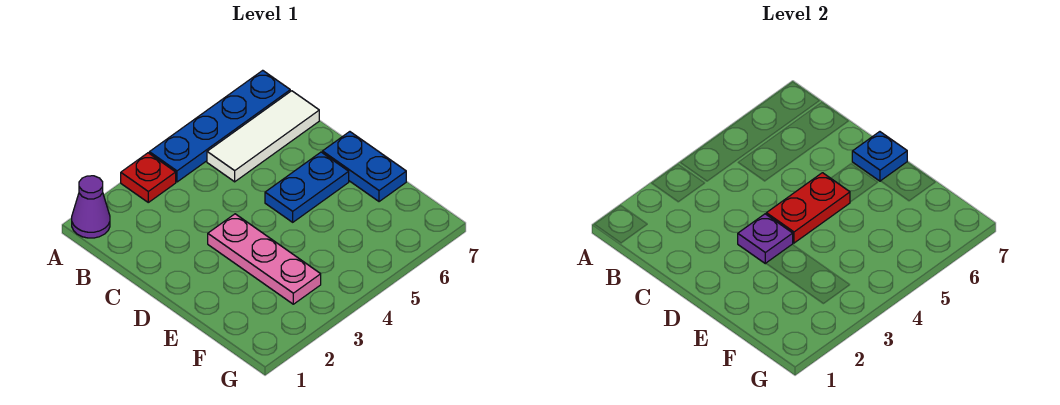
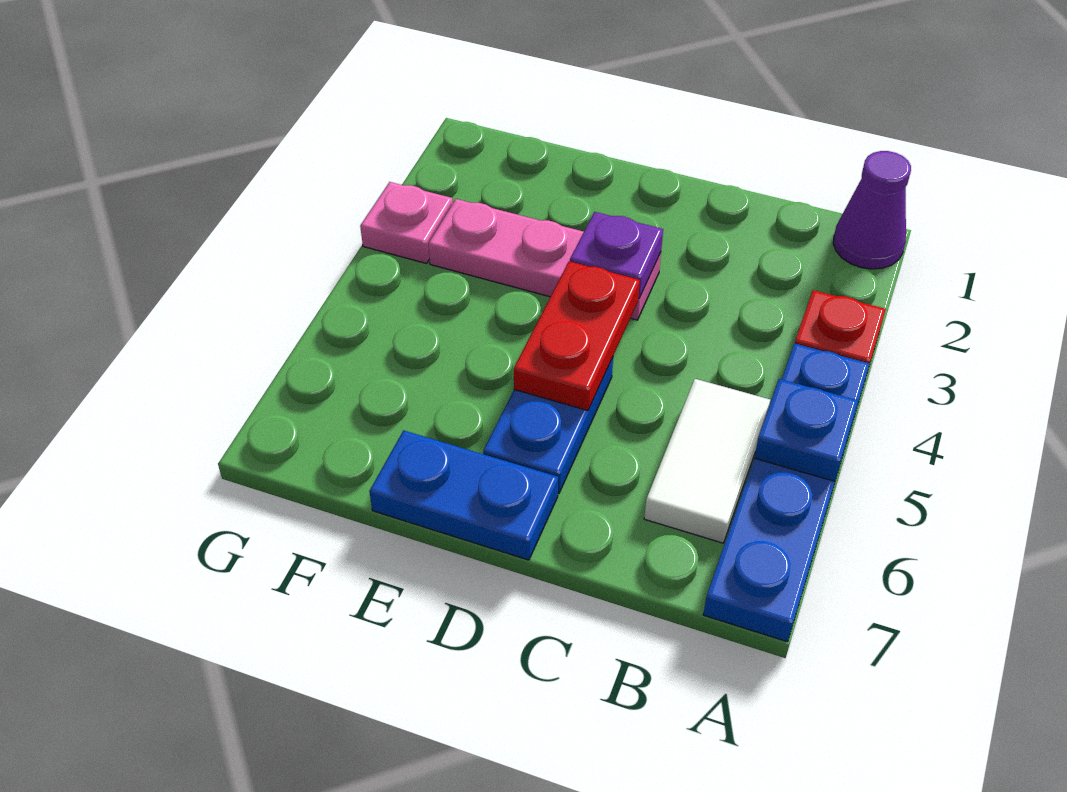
white tile B5:B7 level 1 -> white tile B5:B6 level 1
blue plate D7 level 2 -> blue plate A5 level 2
none -> pink plate G3 level 1

